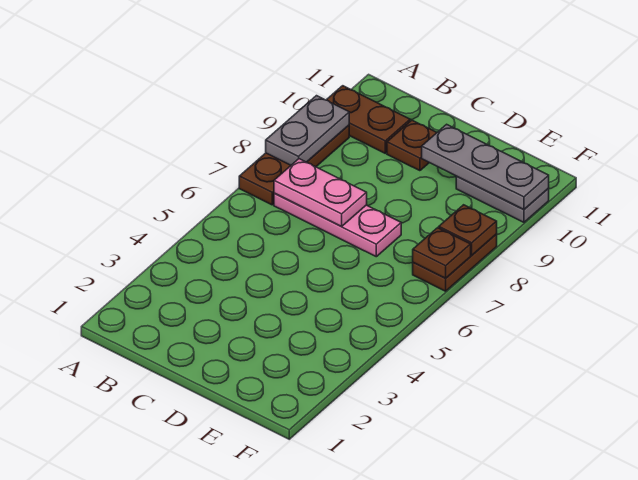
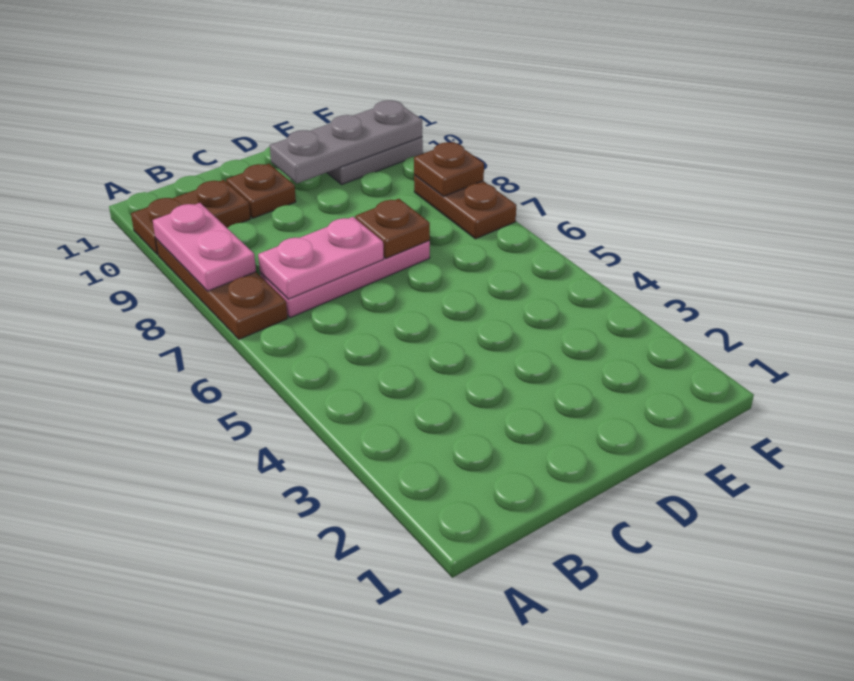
grey plate A8:A9 level 2 -> pink plate A8:A9 level 2
brown plate F7 level 2 -> brown plate D7 level 2

